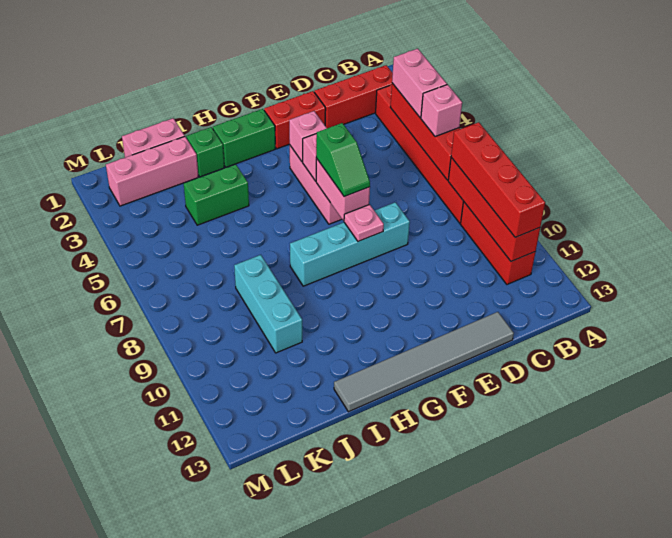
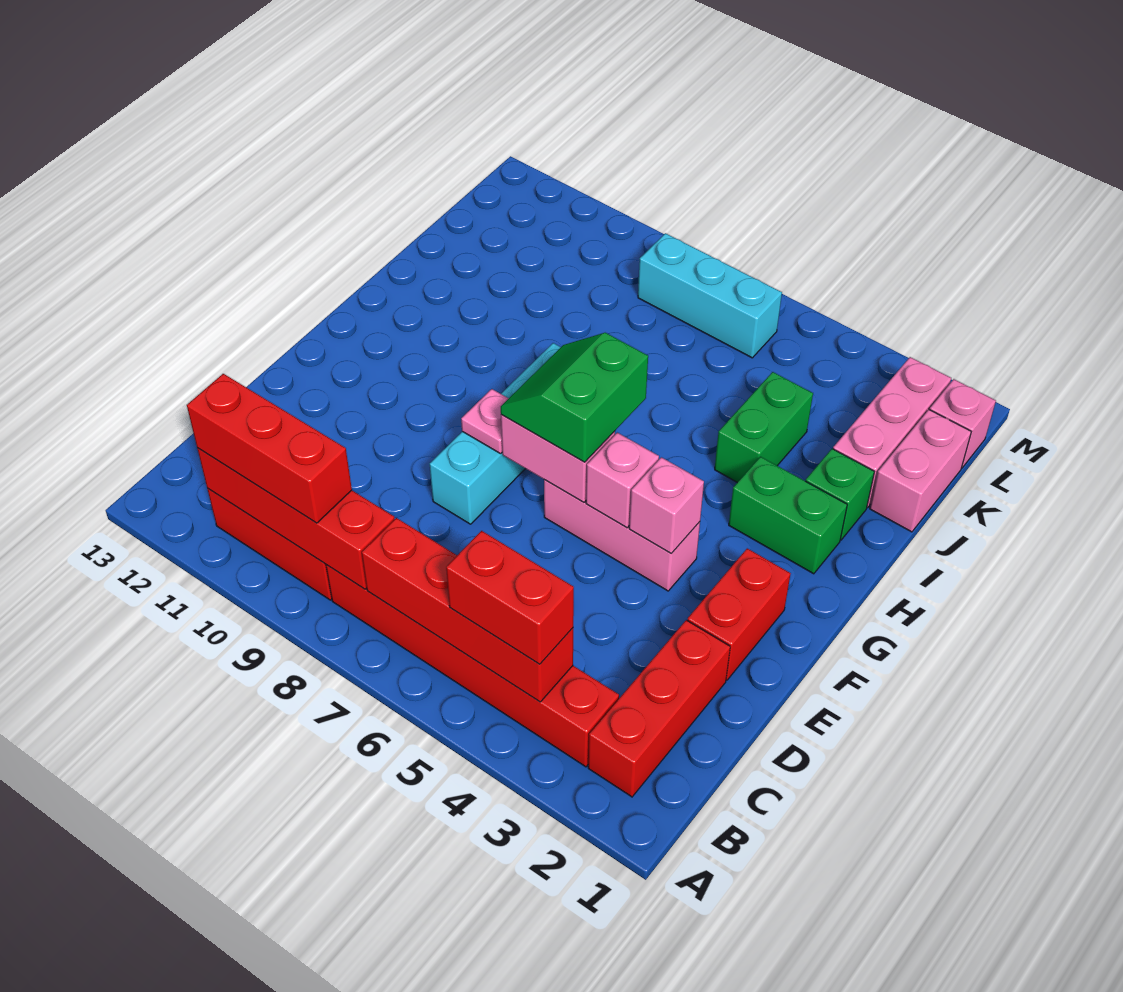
pink brick B4:B5 level 3 -> red brick B4:B5 level 3
pink brick B6 level 3 -> pink brick L1 level 1
red brick B8:B11 level 3 -> red brick B9:B11 level 3
grey tile D13:I13 level 1 -> none
green slope F6:F7 level 3 top 6 -> green slope F6:G7 level 3 top 6
green brick G2:H2 level 1 -> green brick H2:H3 level 1
cyan brick J8:J10 level 1 -> cyan brick L6:L8 level 1

